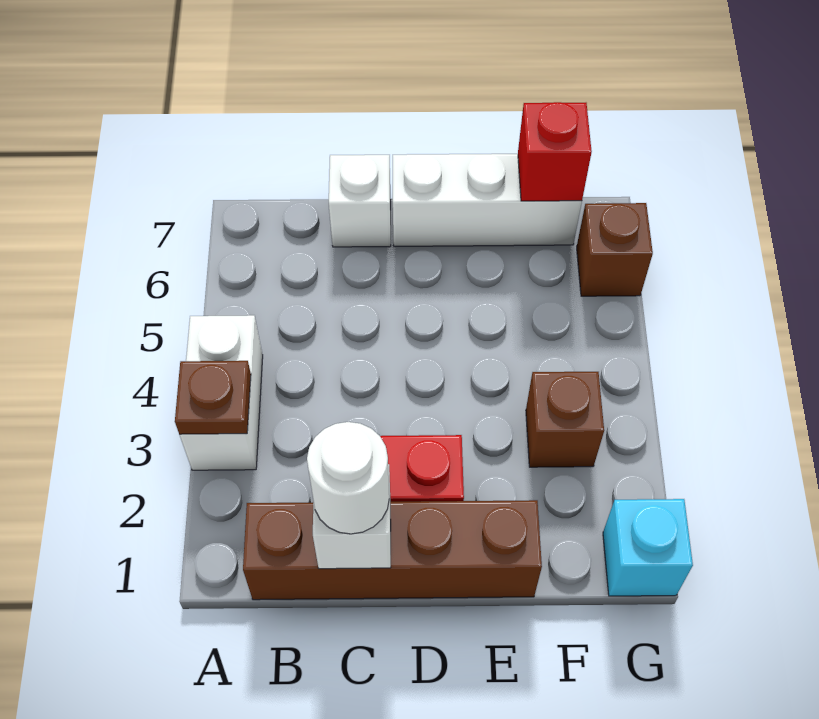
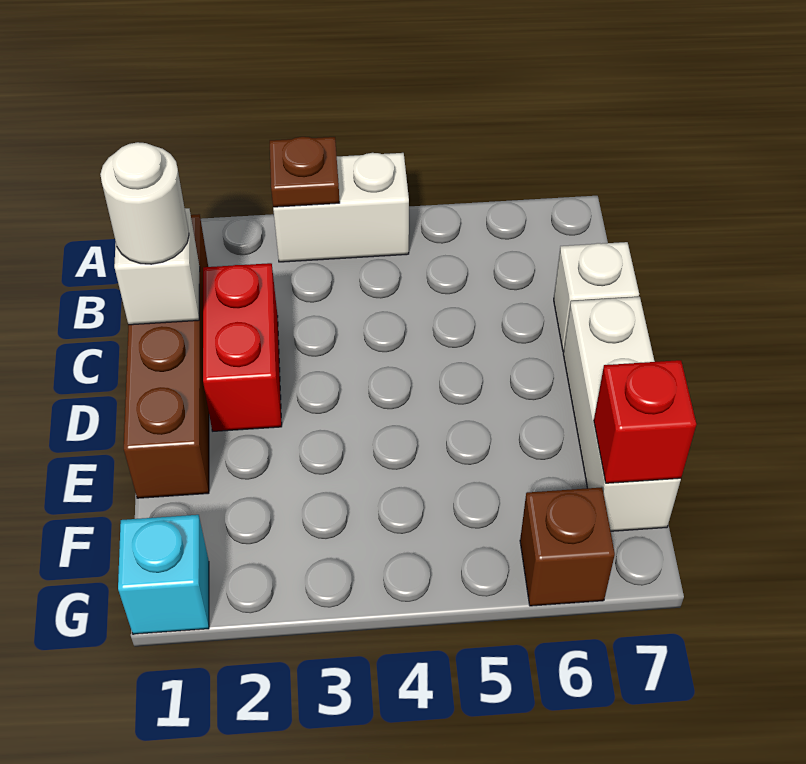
brown brick F3 level 1 -> none

